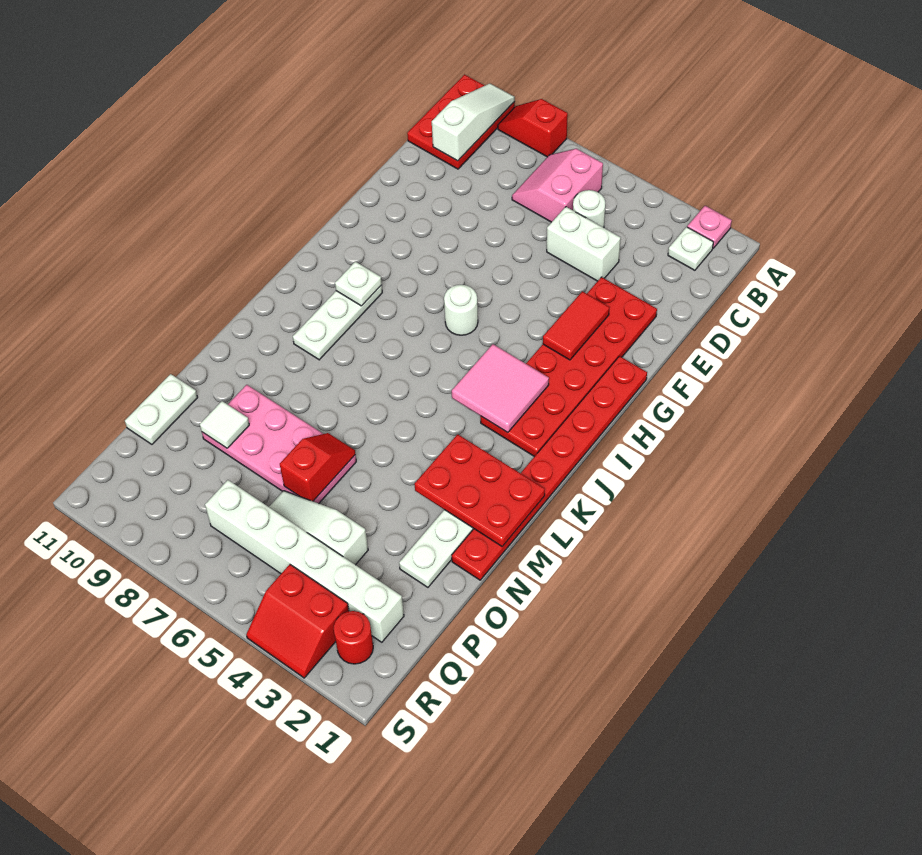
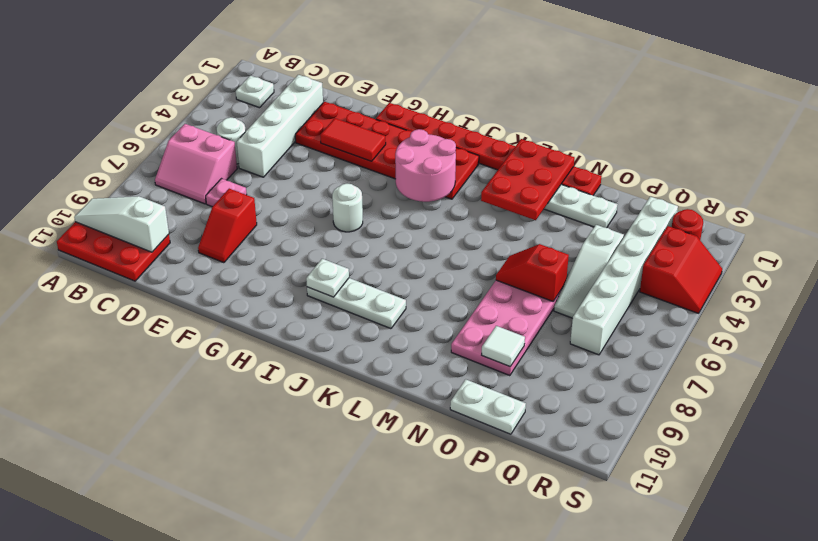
pink plate A2 level 1 -> pink plate D7 level 1
red slope A8:A9 level 1 top 8 -> red slope E8:E9 level 1 top 8
white brick D4:D5 level 1 -> white brick D2:D5 level 1
pink tile I3:J4 level 2 -> pink round brick I3:J4 level 2

